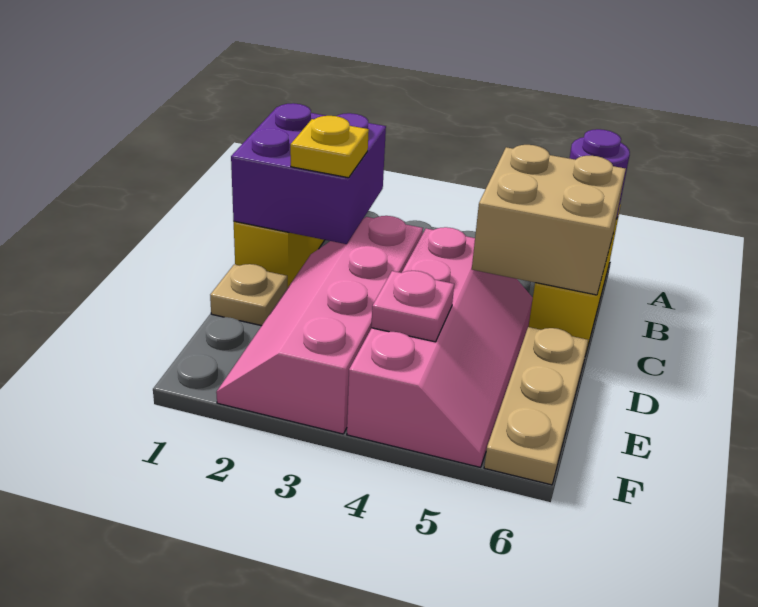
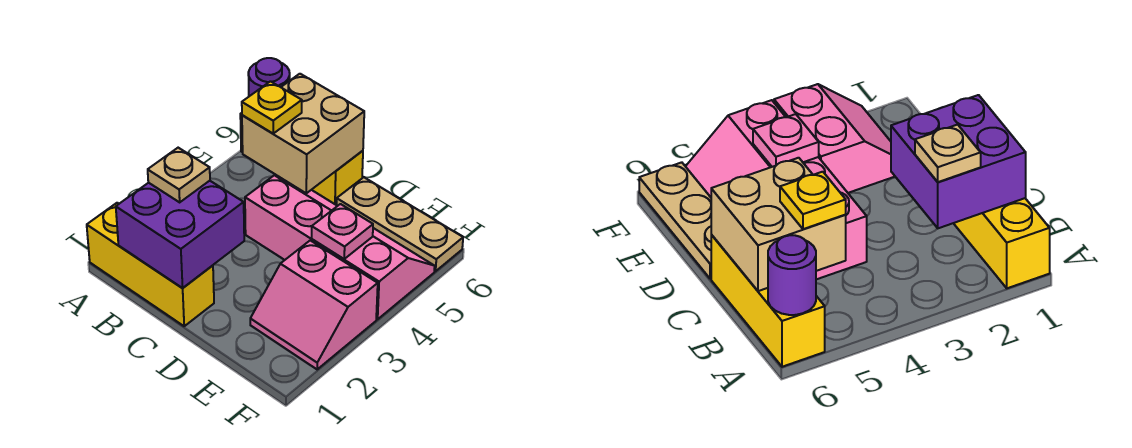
pink slope C2:F3 level 1 top 3 -> pink slope E2:F3 level 1 top 3
yellow plate C2 level 3 -> yellow plate B5 level 3
tan plate D1 level 1 -> tan plate B2 level 3

